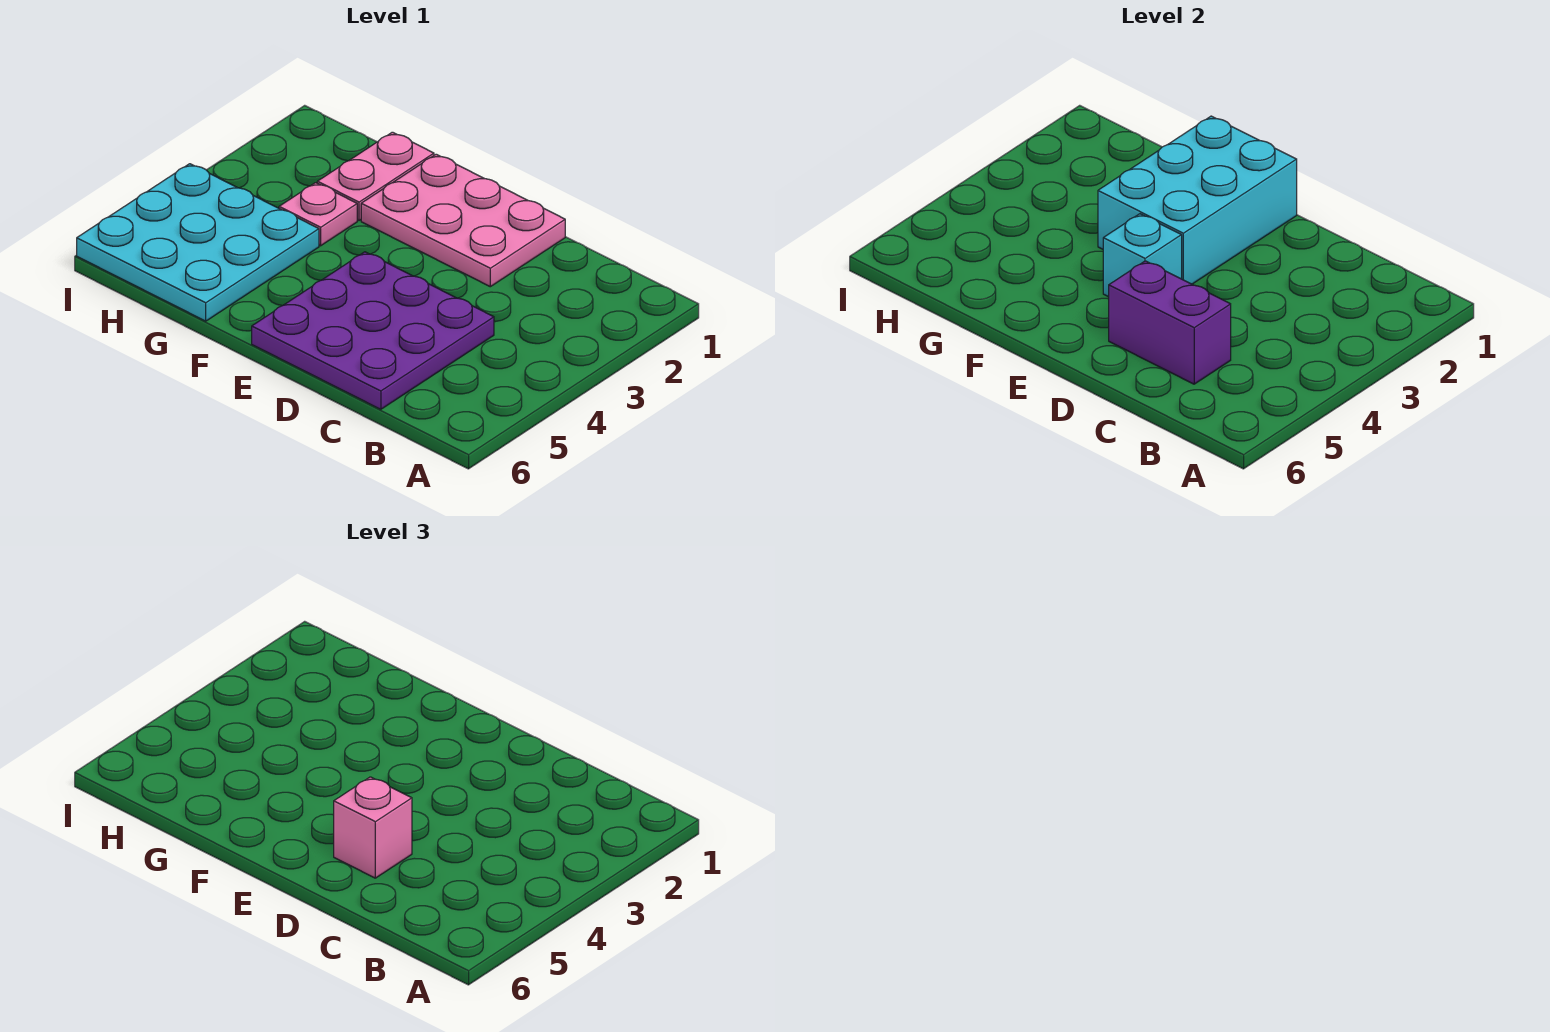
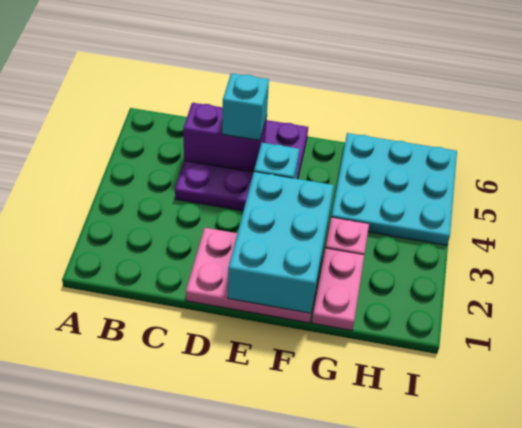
pink brick D5 level 3 -> cyan brick D5 level 3

